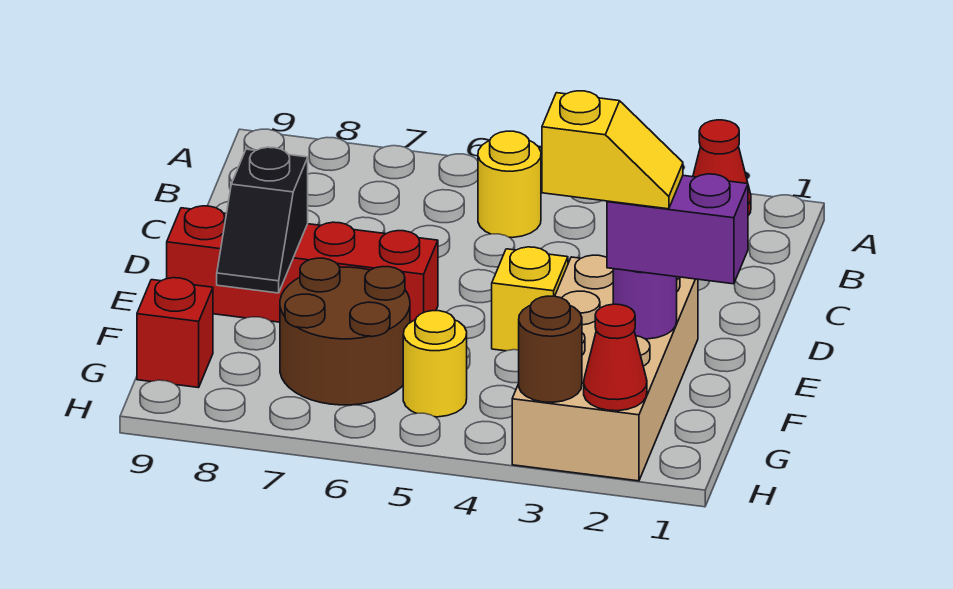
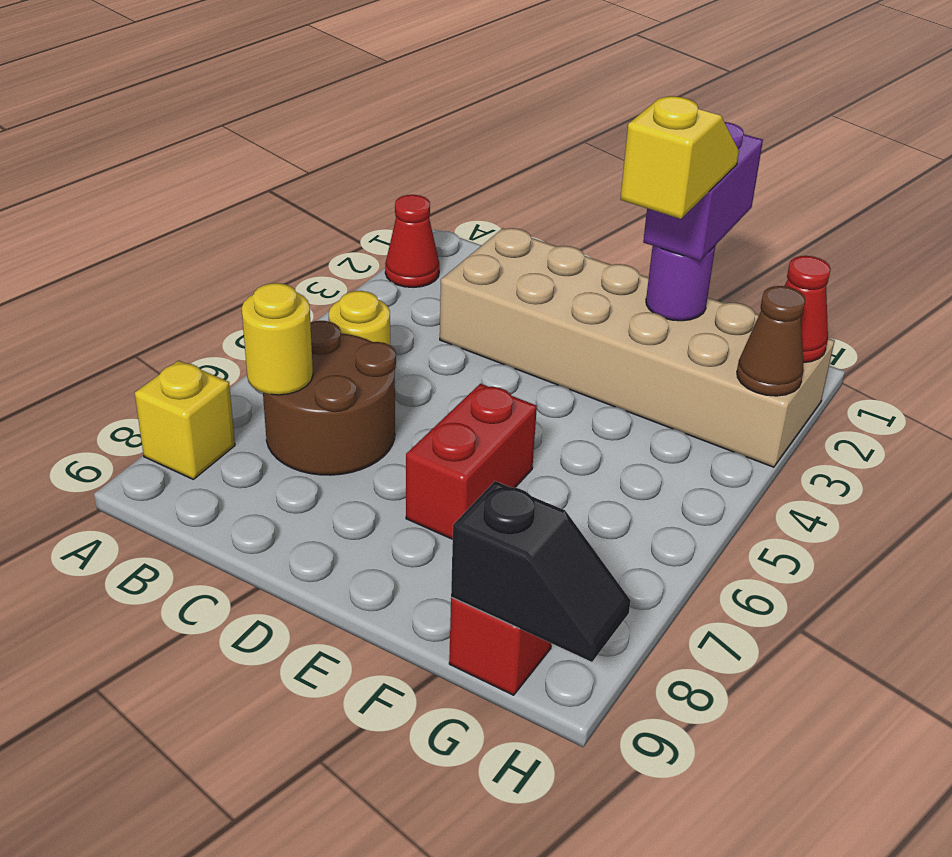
tan brick E2:H3 level 1 -> tan brick C2:H3 level 1
yellow brick E4 level 1 -> yellow brick A8 level 1
red brick E6:E9 level 1 -> red brick E6:E7 level 1
black slope E8:F8 level 2 top E -> black slope G9:H9 level 2 top G
brown round brick F6:G7 level 1 -> brown round brick B6:C7 level 1
yellow round brick G5 level 1 -> yellow round brick B7 level 2
brown round brick H3 level 2 -> brown cone H3 level 2

